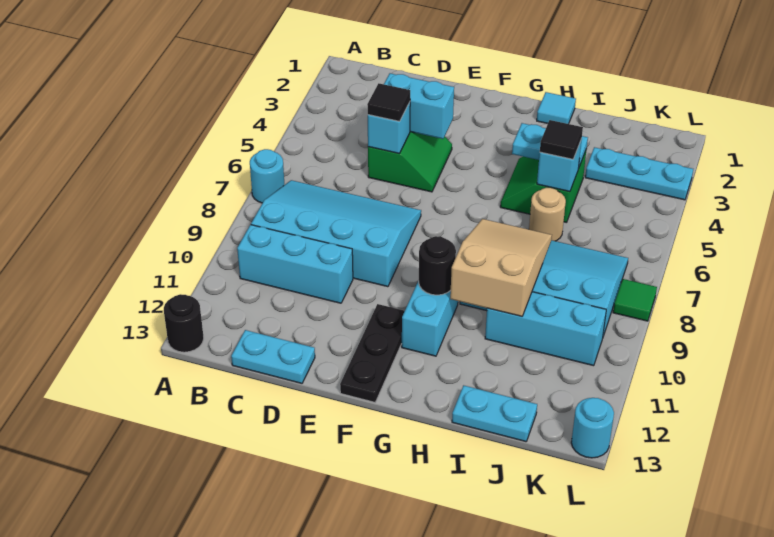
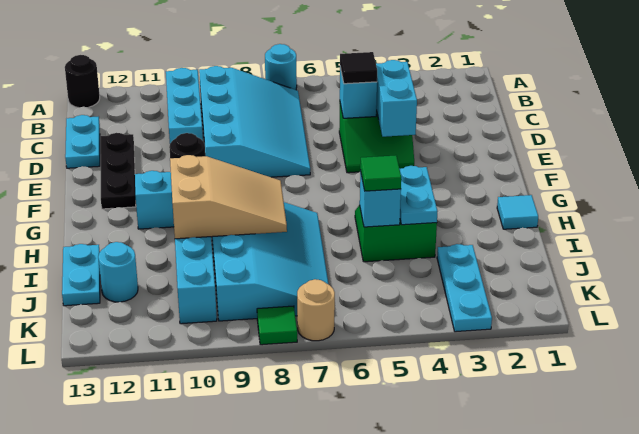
black plate F11:F13 level 1 -> black plate D12:F12 level 1
black tile I5 level 3 -> green tile I5 level 3
tan round brick I6 level 1 -> tan round brick L7 level 1
cyan round brick L13 level 1 -> cyan round brick J12 level 1

